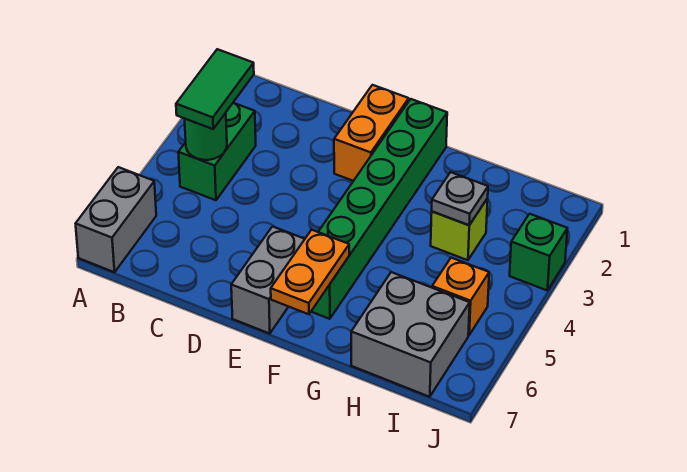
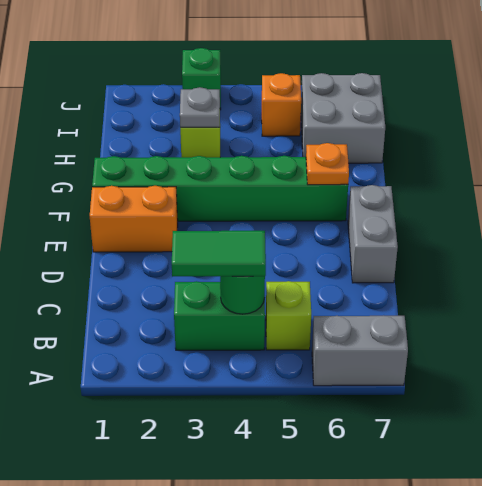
none -> lime brick B5 level 1
grey brick E6:E7 level 1 -> grey brick D7:E7 level 1
orange plate F6:F7 level 2 -> orange plate F6 level 2

